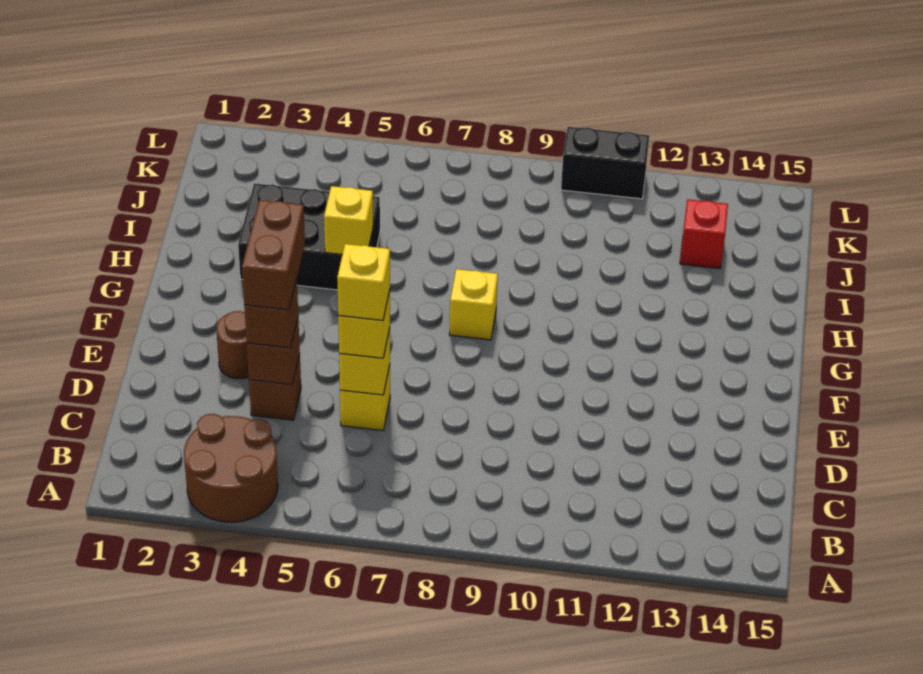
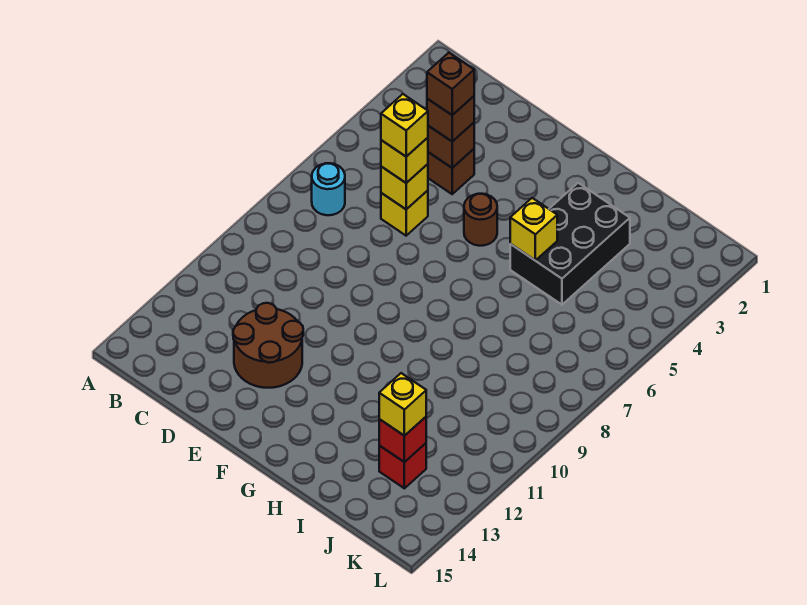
brown round brick A3:B4 level 1 -> brown round brick D12:E13 level 1
none -> cyan round brick B7 level 1
brown brick D4:E4 level 4 -> brown brick D4 level 4
brown round brick E3 level 1 -> brown round brick F5 level 1
yellow brick G8 level 1 -> yellow brick J13 level 3
none -> red brick J13 level 2
black brick L10:L11 level 1 -> none

